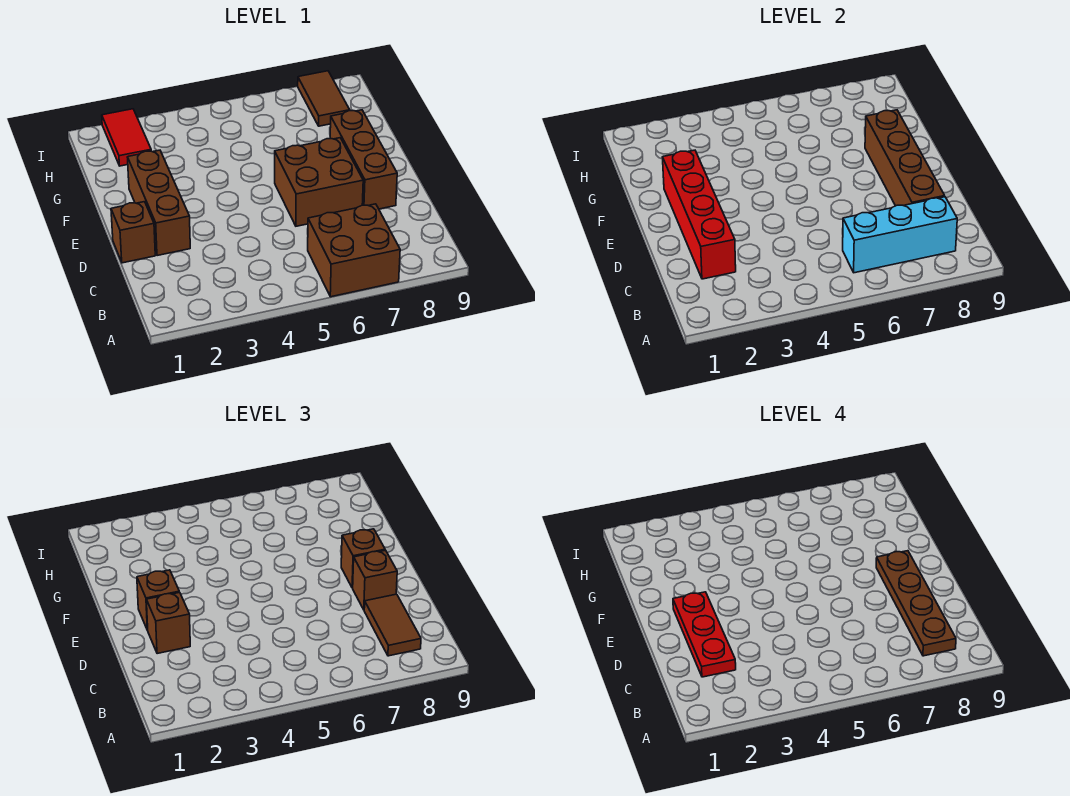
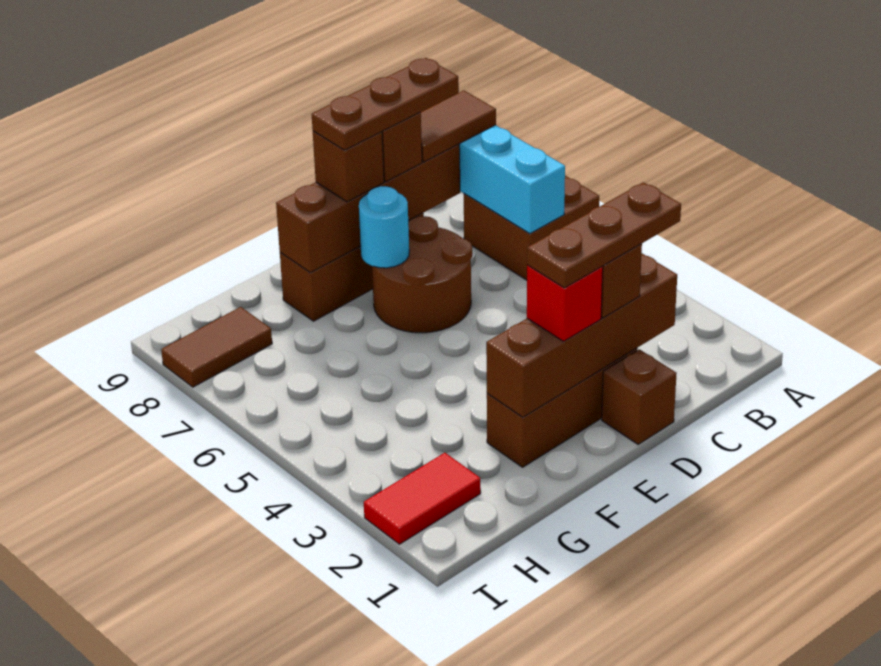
brown plate B8:E8 level 4 -> brown plate C8:E8 level 4
red brick C2:F2 level 2 -> brown brick C2:F2 level 2
red plate C2:E2 level 4 -> brown plate C2:E2 level 4
brown brick D6:E7 level 1 -> brown round brick D6:E7 level 1
brown brick E2 level 3 -> red brick E2 level 3
none -> cyan round brick E7 level 2

